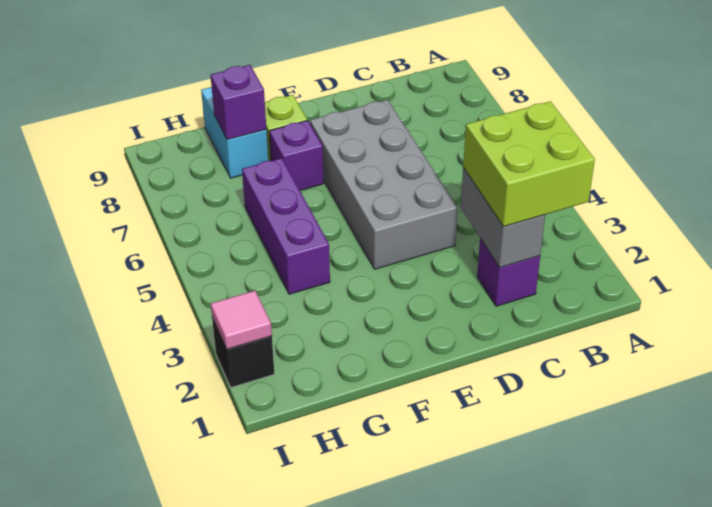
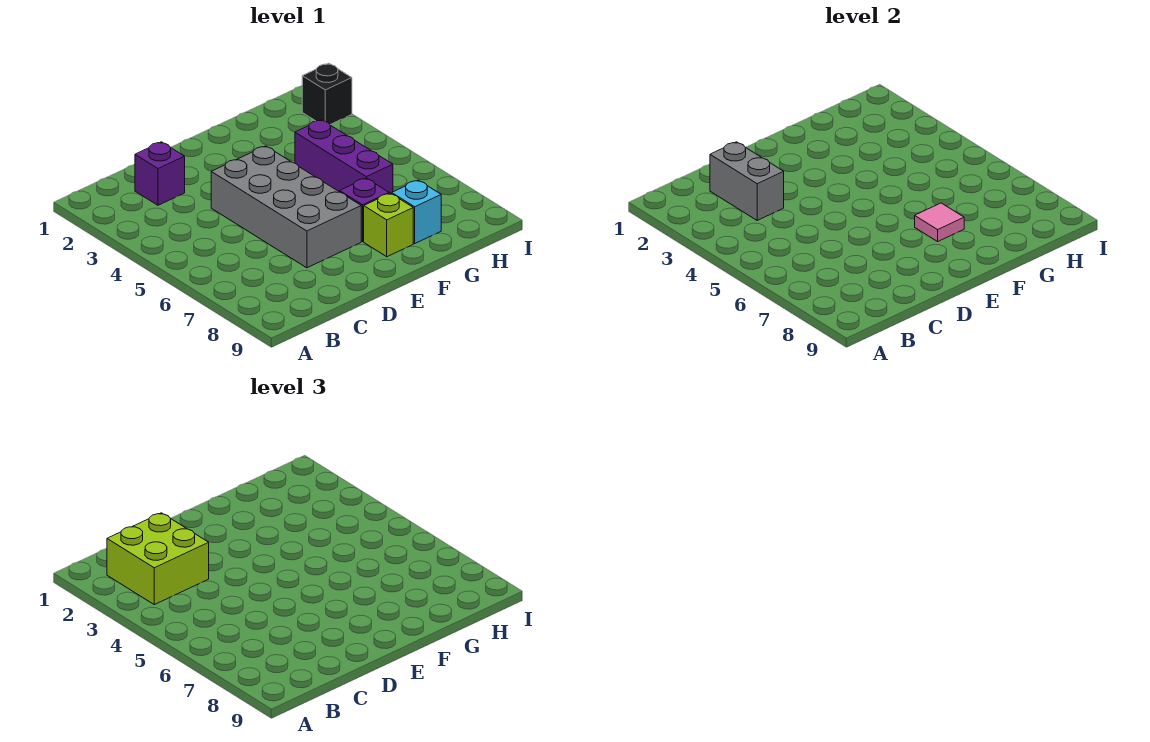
cyan brick G8:G9 level 1 -> cyan brick G8 level 1
purple brick G8 level 2 -> none
pink tile I2 level 2 -> pink tile F7 level 2

